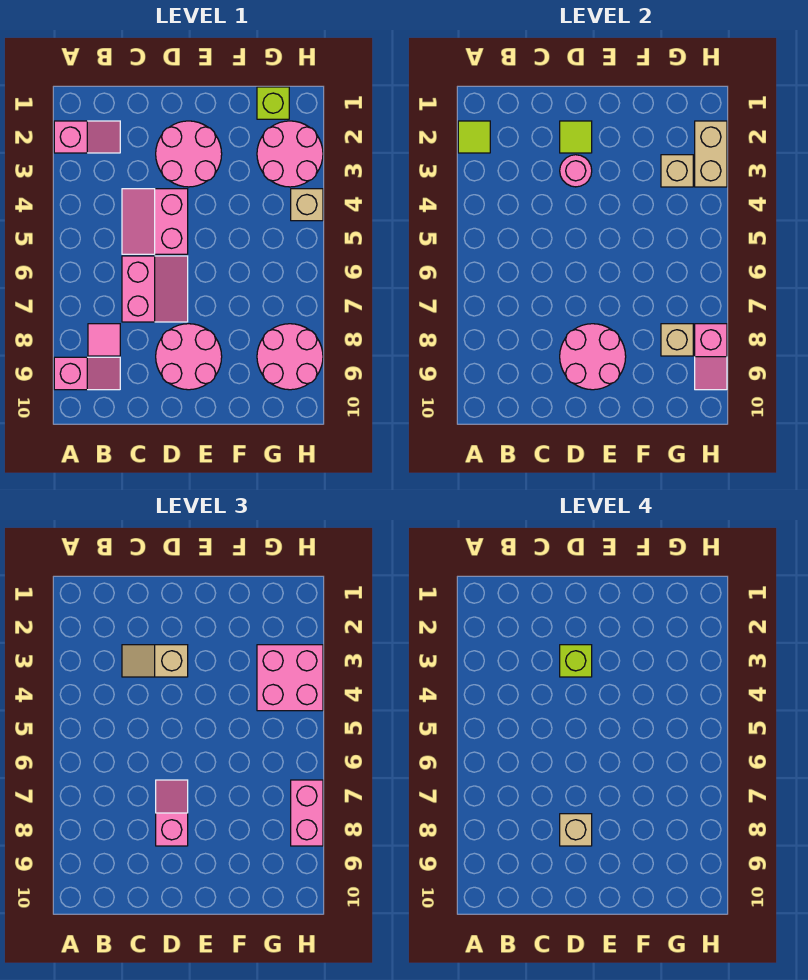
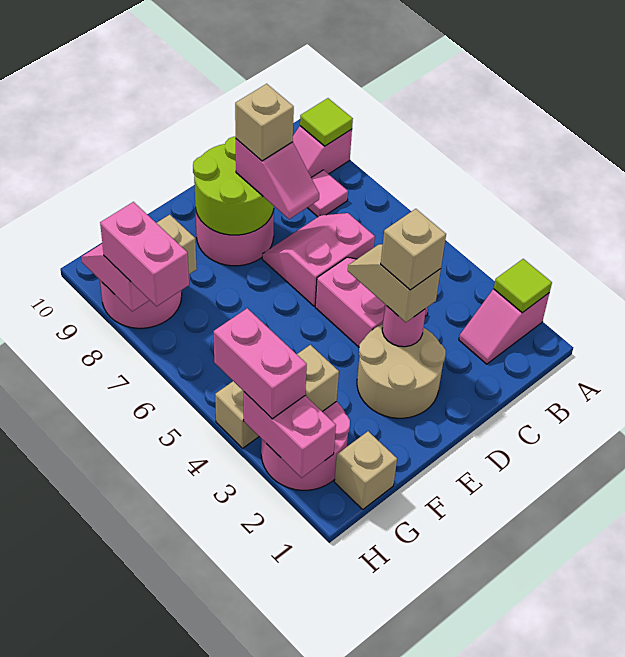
tan slope C3:D3 level 3 top D -> tan slope D3:D4 level 3 top 3
pink slope C6:D7 level 1 top C -> pink slope C6:D7 level 1 top 6
pink round brick D2:E3 level 1 -> tan round brick D2:E3 level 1
lime tile D2 level 2 -> lime tile A9 level 2
lime brick D3 level 4 -> tan brick D3 level 4
pink round brick D8:E9 level 2 -> lime round brick D8:E9 level 2
lime brick G1 level 1 -> tan brick G1 level 1
pink brick G3:H4 level 3 -> pink brick H3:H4 level 3
tan brick H2:H3 level 2 -> pink brick H2:H3 level 2

